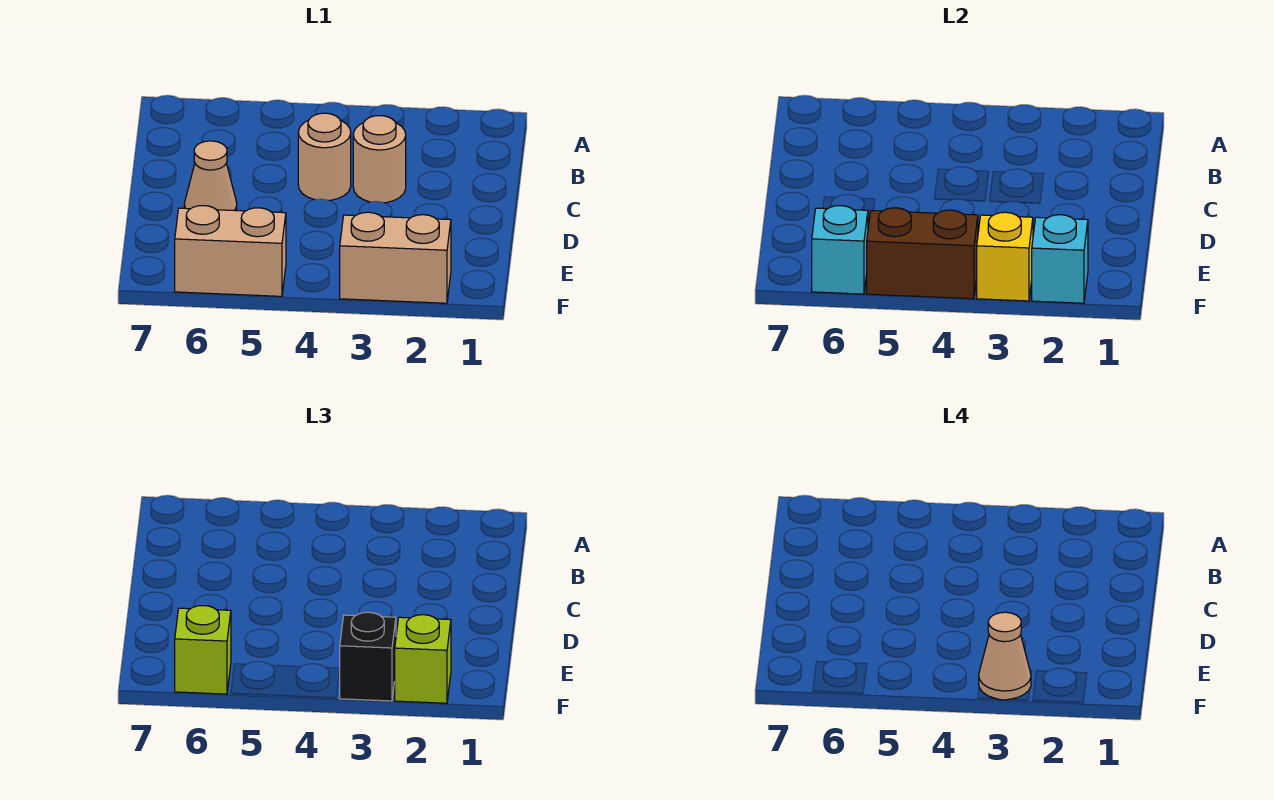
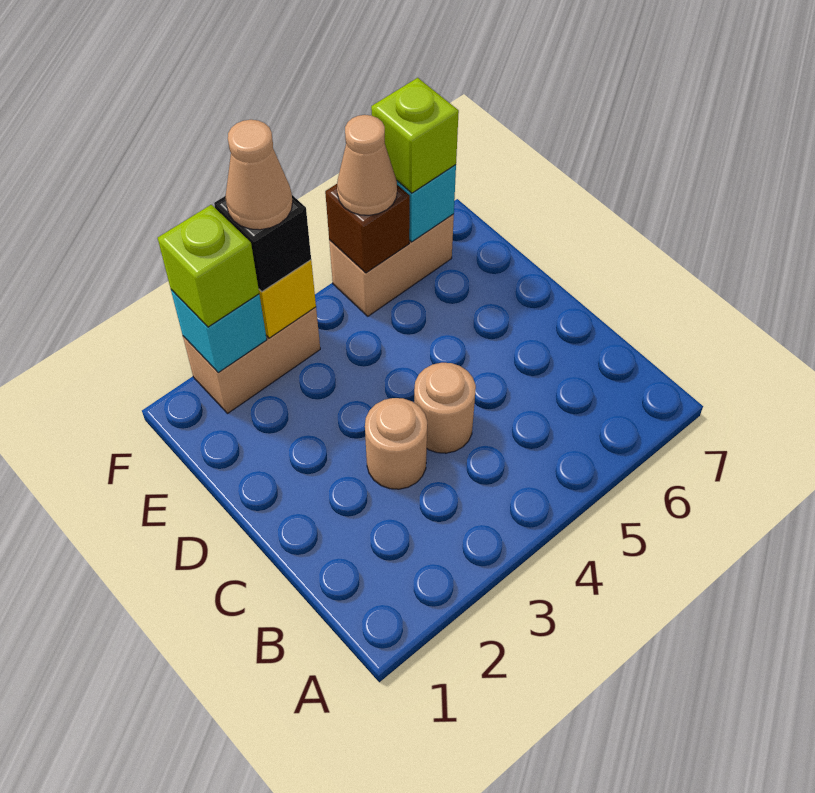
tan cone D6 level 1 -> tan cone F5 level 3
brown brick F4:F5 level 2 -> brown brick F5 level 2

